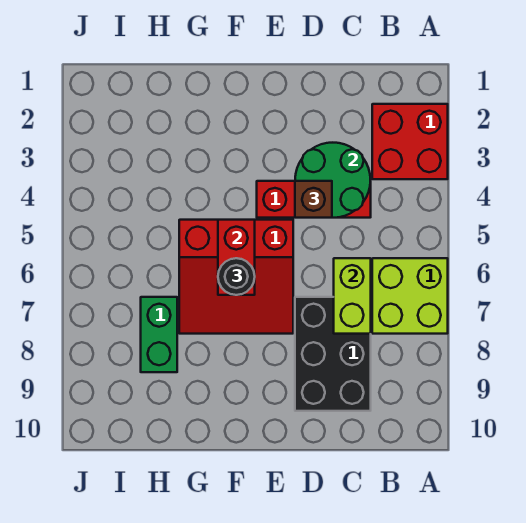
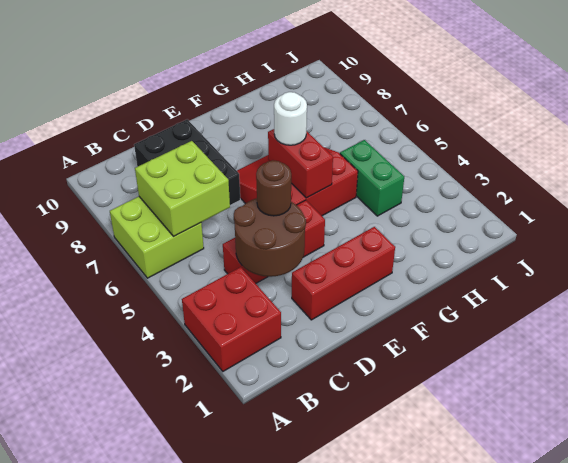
green round brick C3:D4 level 2 -> brown round brick C3:D4 level 2
lime brick C6:C7 level 2 -> lime brick B6:C7 level 2
none -> red brick D2:F2 level 1
brown brick D4 level 3 -> brown round brick D4 level 3
black round brick F6 level 3 -> white round brick F6 level 3
green brick H7:H8 level 1 -> green brick H4:H5 level 1

